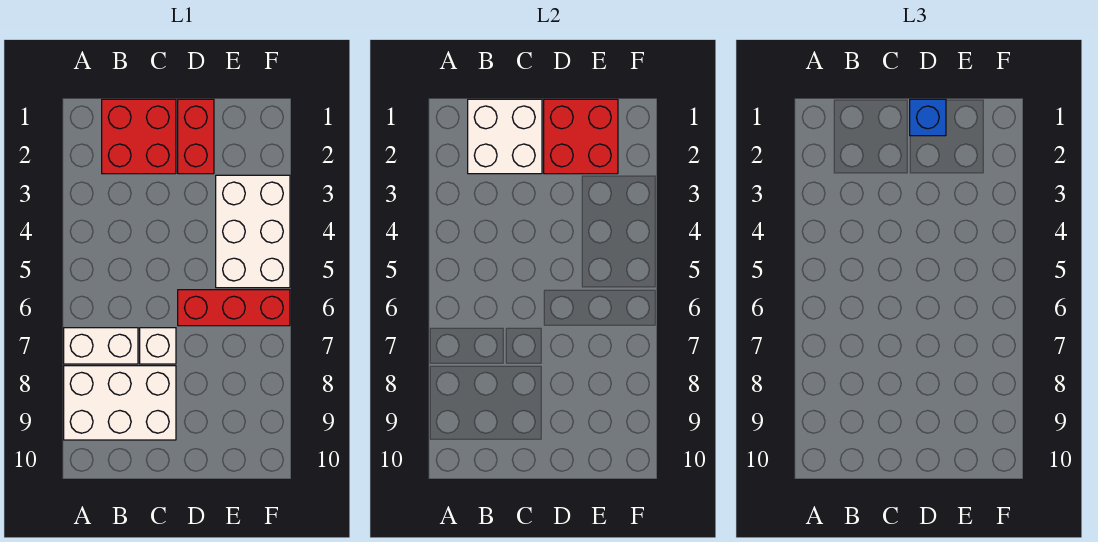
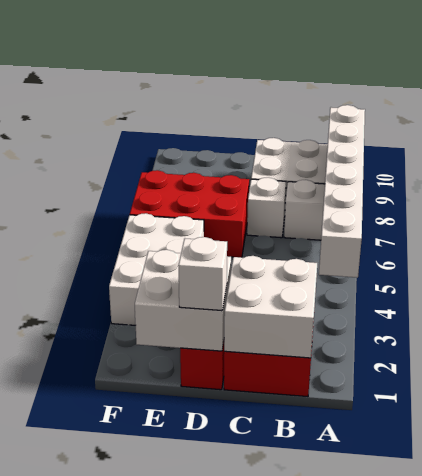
none -> white brick A4:A9 level 2
red brick D1:E2 level 2 -> white brick D1:E2 level 2
blue brick D1 level 3 -> white brick D1 level 3
red brick D6:F6 level 1 -> red brick D6:F7 level 1

